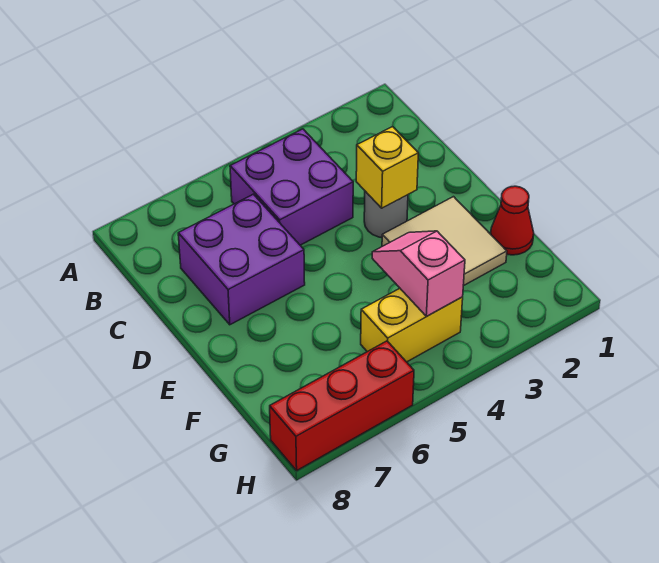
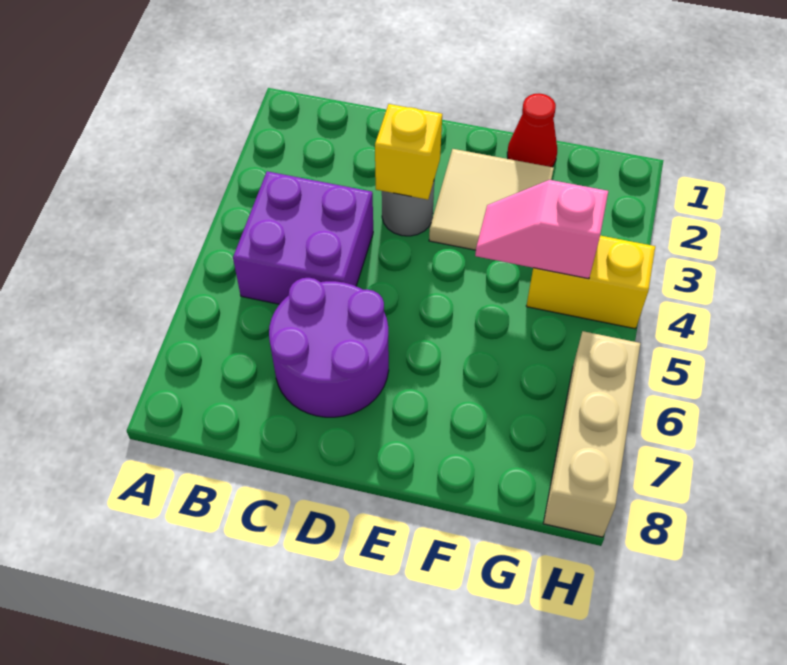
purple brick C6:D7 level 1 -> purple round brick C6:D7 level 1
yellow brick G4:G5 level 1 -> yellow brick G4:H4 level 1
red brick H6:H8 level 1 -> tan brick H6:H8 level 1

